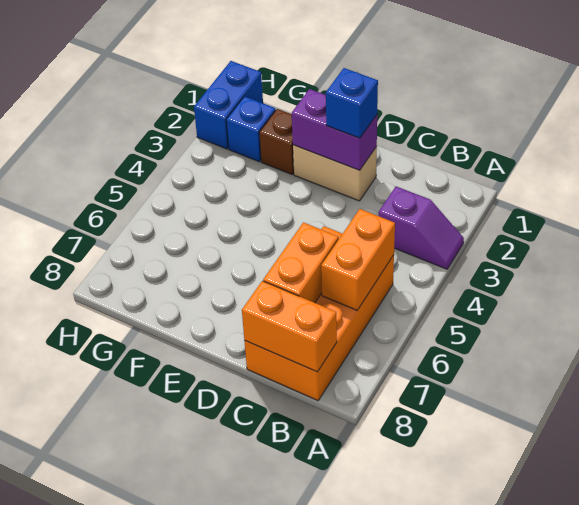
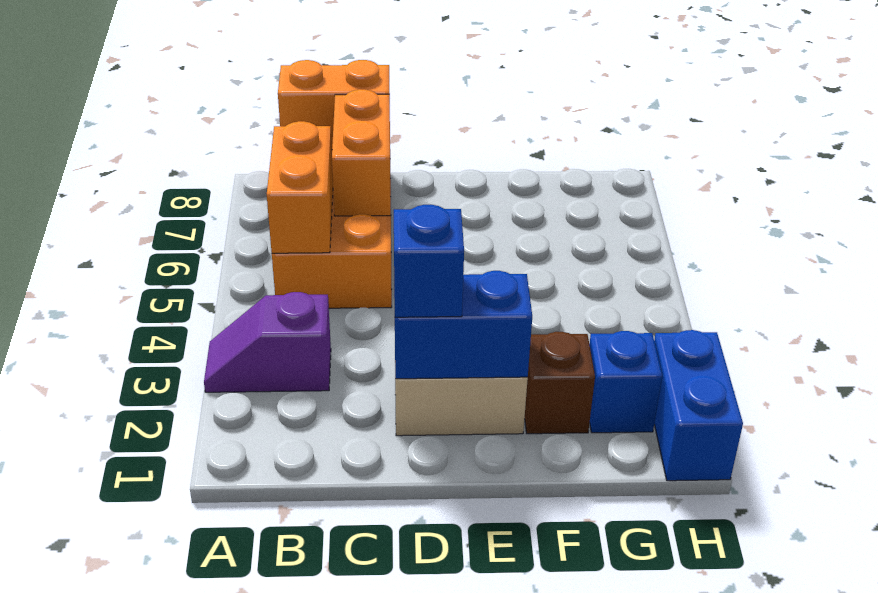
purple brick D2:E2 level 2 -> blue brick D2:E2 level 2

